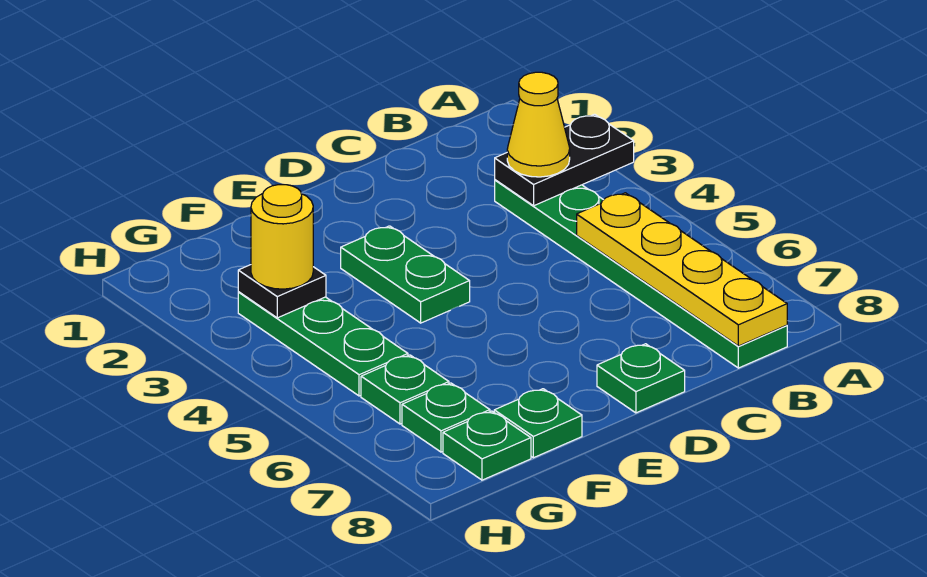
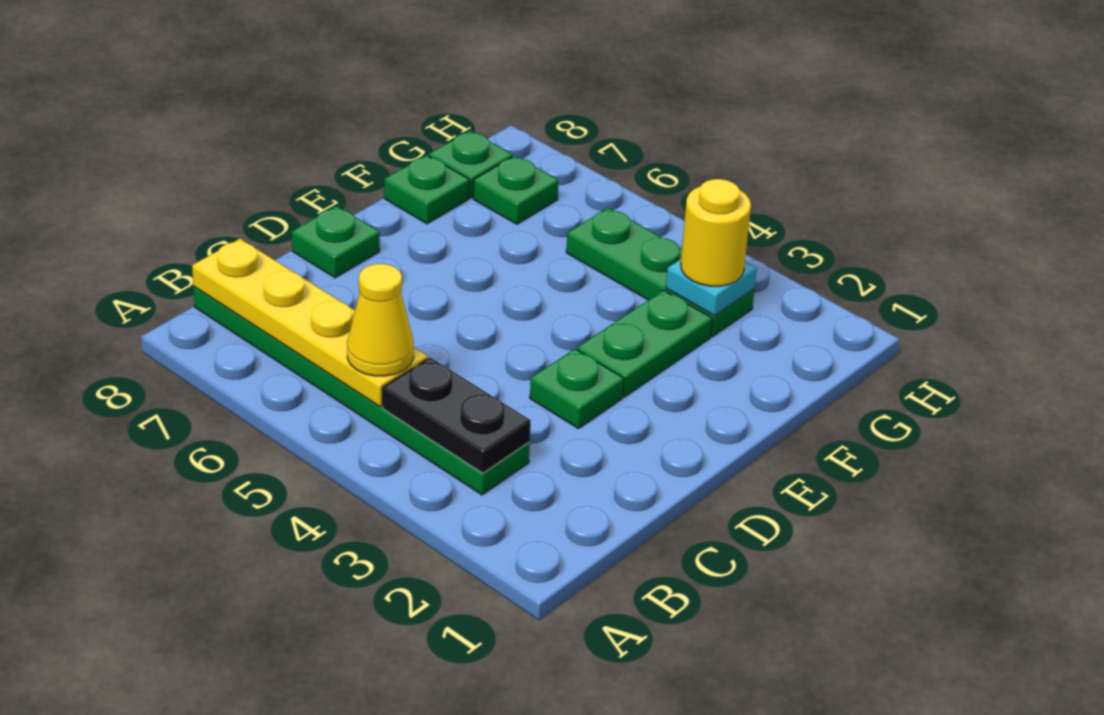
black plate A3:B3 level 2 -> black plate B3:B4 level 2
yellow cone B3 level 3 -> yellow cone B5 level 3
green plate E3:E4 level 1 -> green plate E3:F3 level 1
black plate G3 level 2 -> cyan plate G3 level 2
green plate G6 level 1 -> green plate D3 level 1

